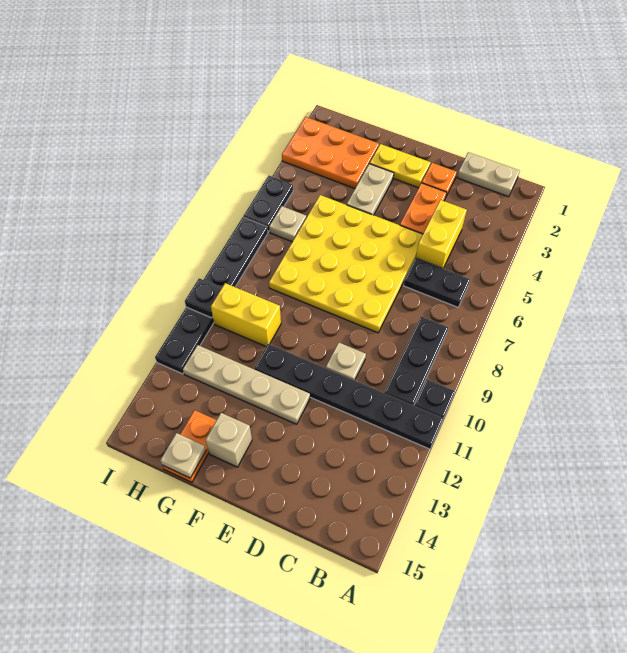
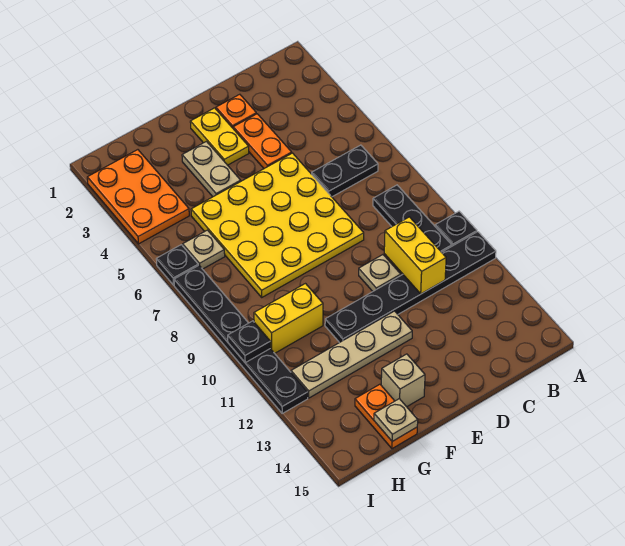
tan plate B1:C1 level 1 -> none
yellow brick C4:C5 level 1 -> yellow brick C10:C11 level 2
yellow plate E2:F2 level 1 -> yellow plate E2:E3 level 1
orange plate G2:I3 level 1 -> orange plate H2:I4 level 1
black plate I5:I6 level 1 -> black plate I6 level 1

